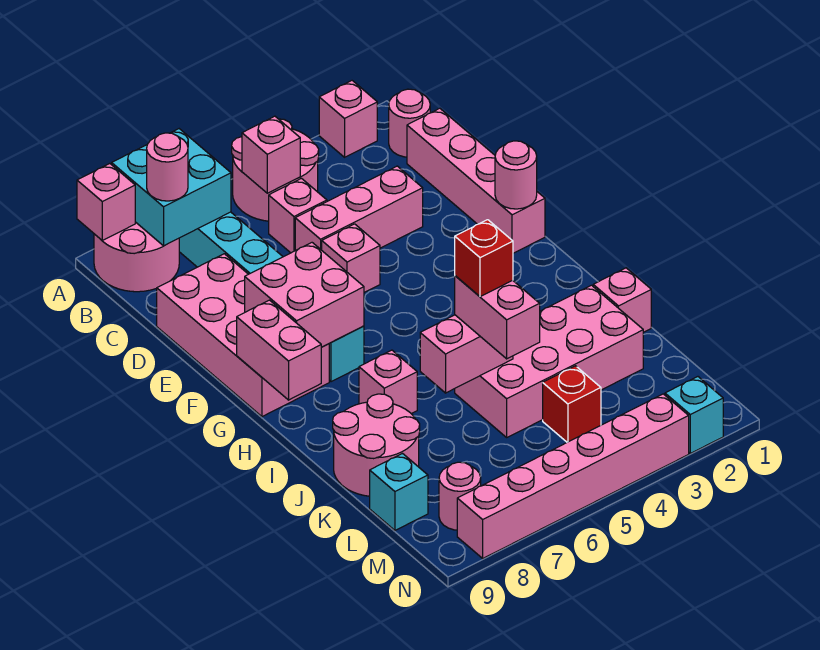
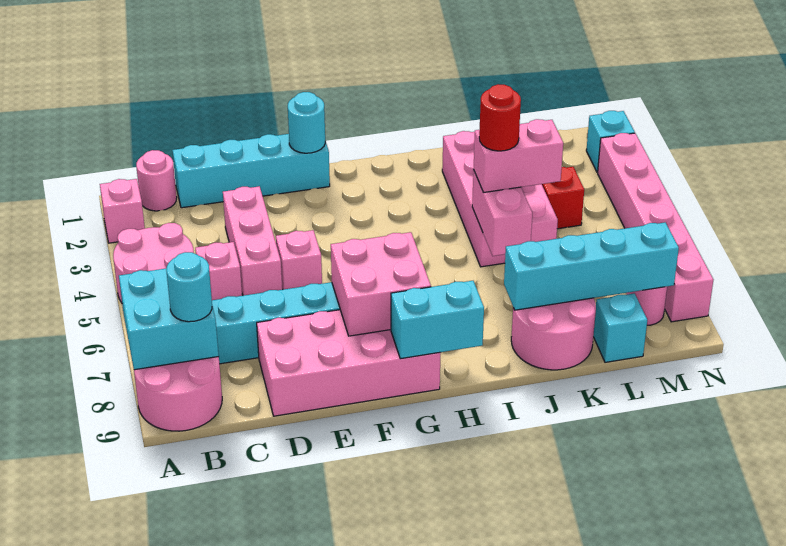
pink brick A9 level 2 -> none
pink brick B5 level 2 -> none
pink round brick B8 level 3 -> cyan round brick B8 level 3
pink brick C1:F1 level 1 -> cyan brick C1:F1 level 1
pink round brick F1 level 2 -> cyan round brick F1 level 2
pink brick G9:H9 level 2 -> cyan brick G9:H9 level 2
pink brick I7 level 1 -> none
pink brick J1 level 1 -> none
red brick J5 level 4 -> red round brick J5 level 4
none -> cyan brick J8:M8 level 2

